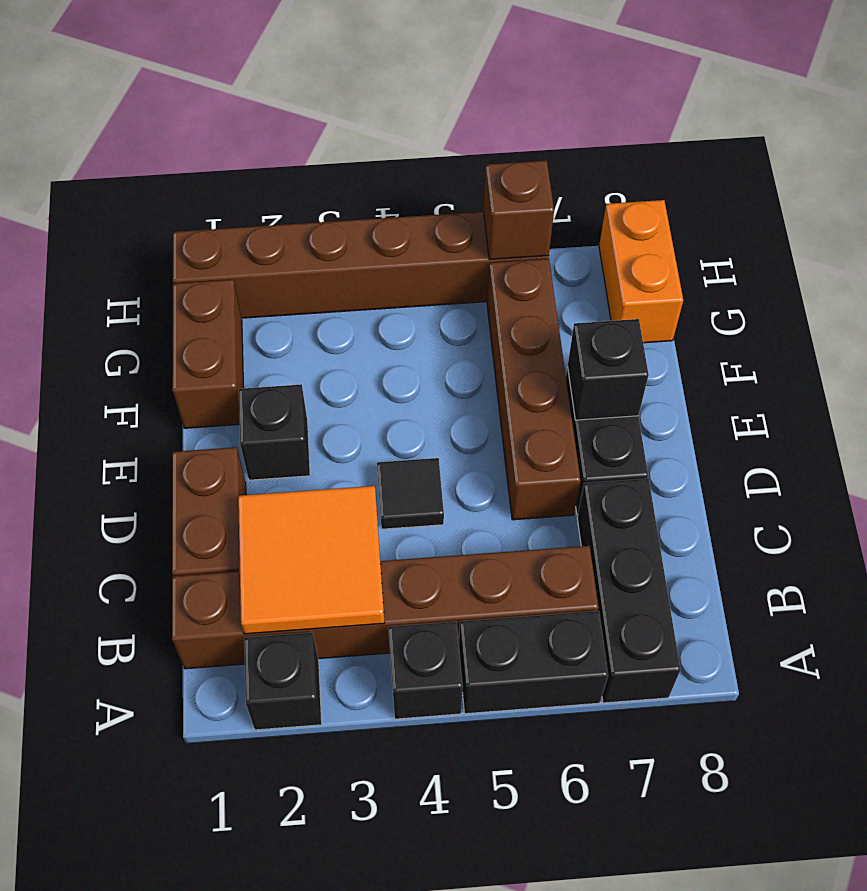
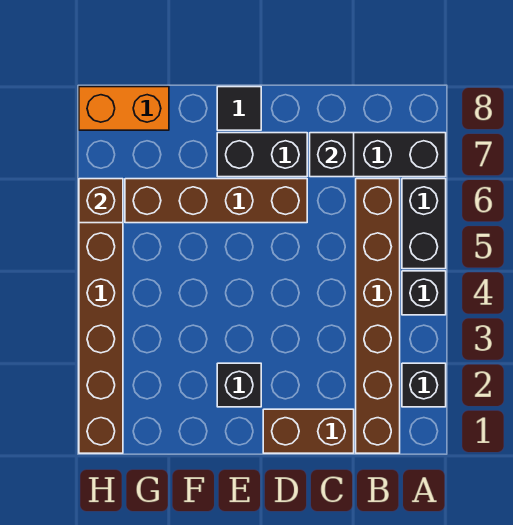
orange tile B2:C3 level 2 -> none
black tile D4 level 1 -> black tile E8 level 1
black brick E7 level 2 -> black brick C7 level 2
brown brick F1:G1 level 1 -> none

